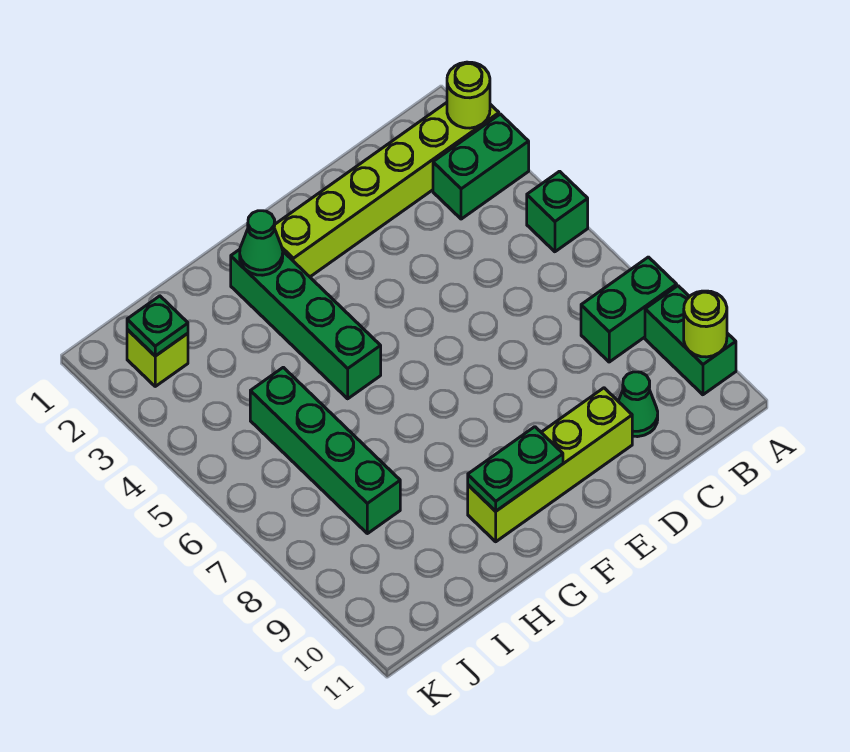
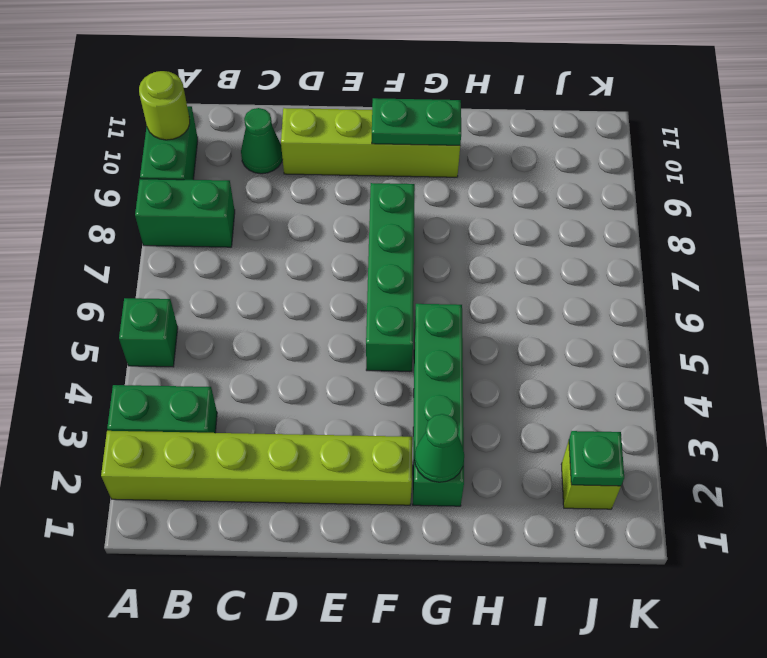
lime round brick A2 level 2 -> none
green brick I5:I8 level 1 -> green brick F5:F8 level 1

